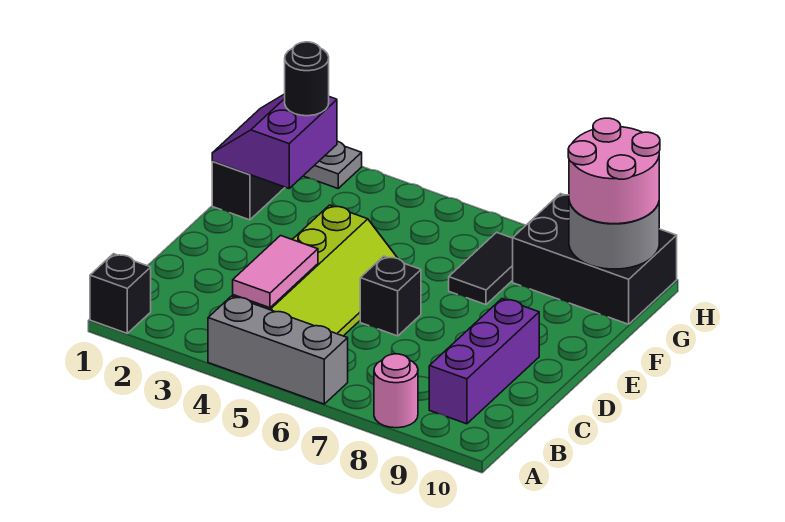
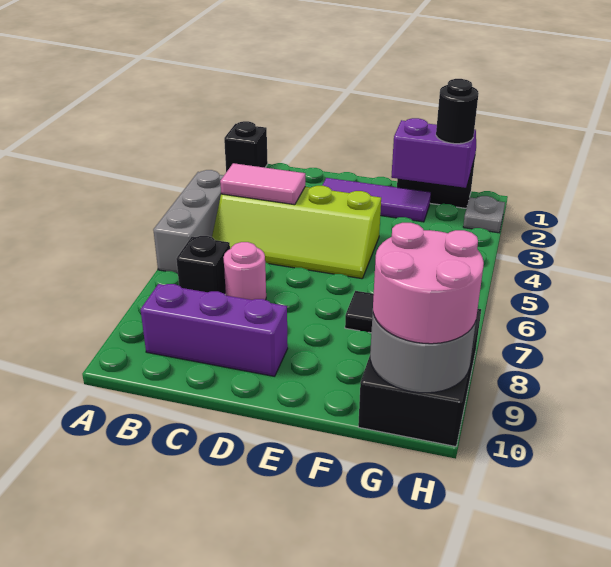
pink round brick A8 level 1 -> pink round brick C7 level 1
none -> purple tile D2:F2 level 1
black brick D6 level 1 -> black brick B7 level 1

